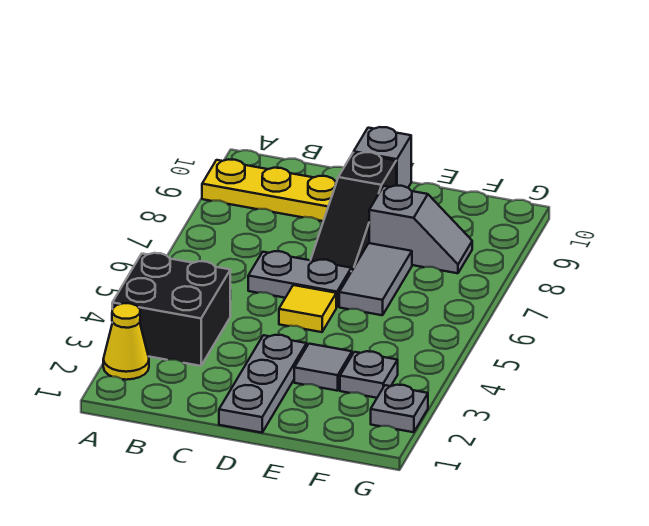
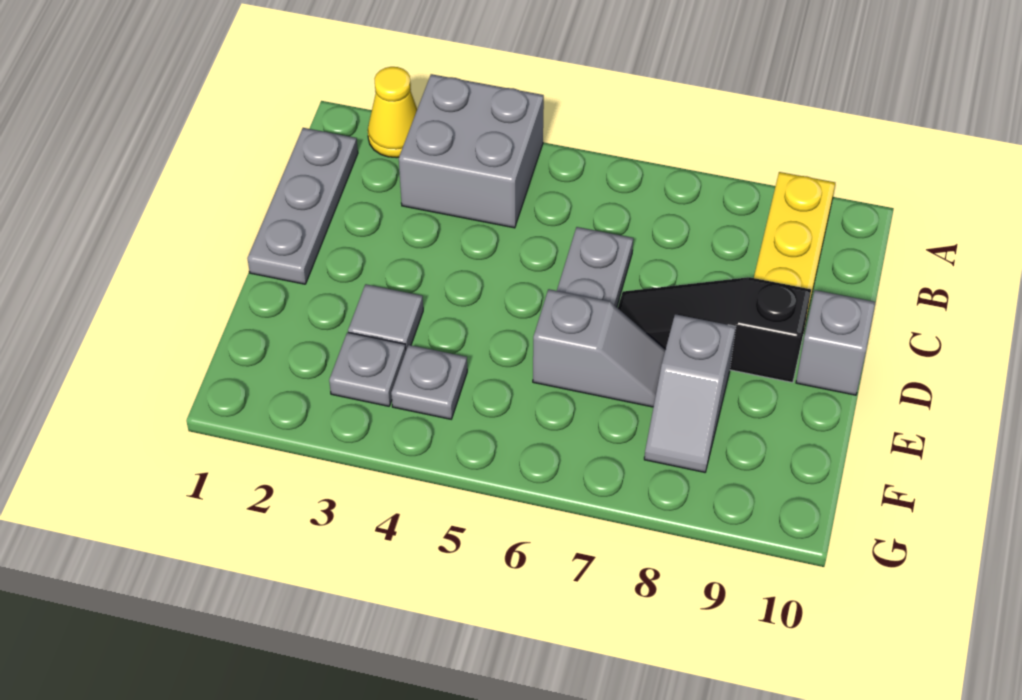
black brick A3:B4 level 1 -> grey brick A3:B4 level 1
grey plate D1:D3 level 1 -> grey plate B1:D1 level 1
yellow tile D5 level 1 -> none
grey tile E6:E7 level 1 -> grey slope E6:E7 level 1 top 6
grey plate G2 level 1 -> grey plate F4 level 1

